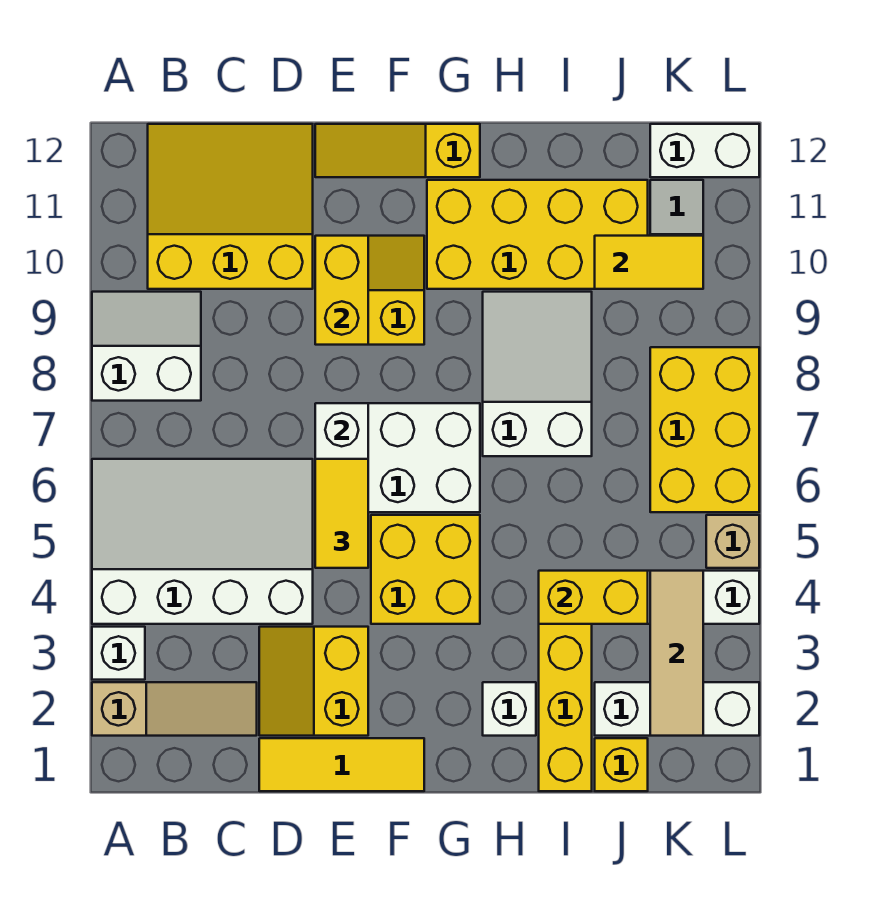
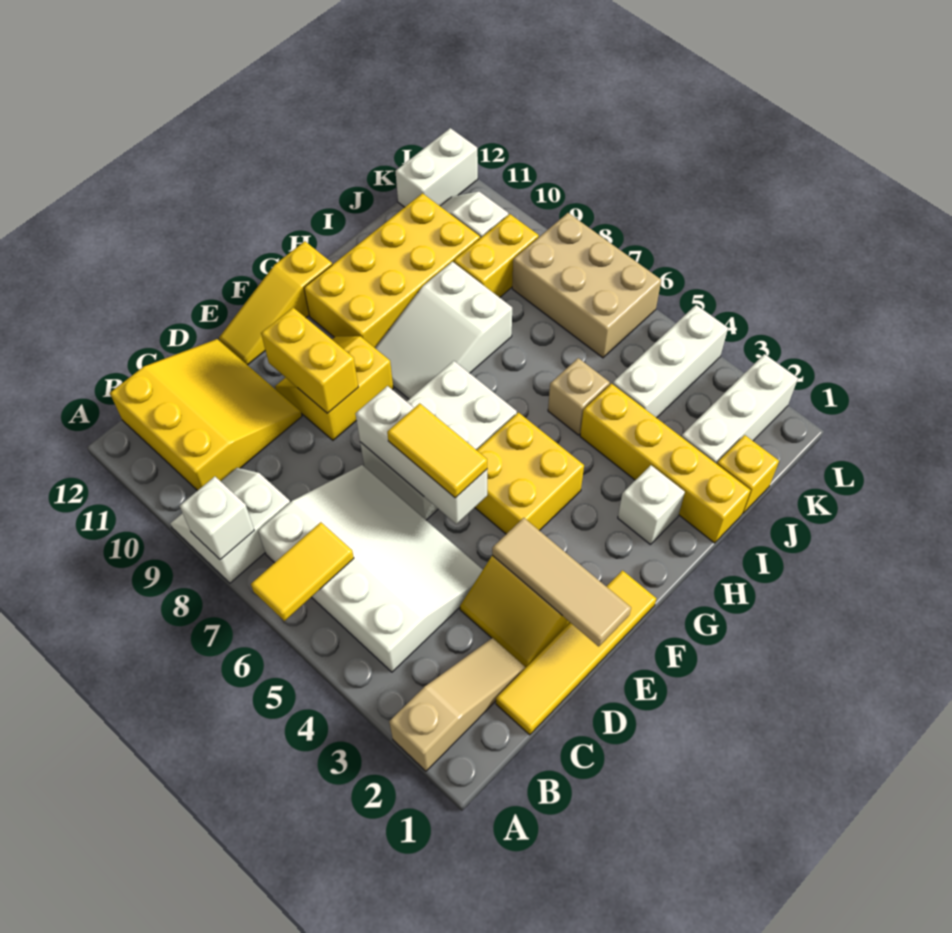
white brick A3 level 1 -> white brick A8 level 2
white slope A4:D6 level 1 top 4 -> white slope B4:D7 level 1 top B
yellow slope B10:D12 level 1 top 10 -> yellow slope B10:D12 level 1 top B
yellow tile D1:F1 level 1 -> yellow tile C1:F1 level 1
white slope H7:I9 level 1 top 7 -> white slope G8:I9 level 1 top I
yellow brick I4:J4 level 2 -> yellow brick J9:K9 level 1
yellow tile J10:K10 level 2 -> yellow tile A6:B6 level 2
tan tile K2:K4 level 2 -> tan tile E1:E3 level 2
yellow brick K6:L8 level 1 -> tan brick K6:L8 level 1
tan brick L5 level 1 -> tan brick I5 level 1

